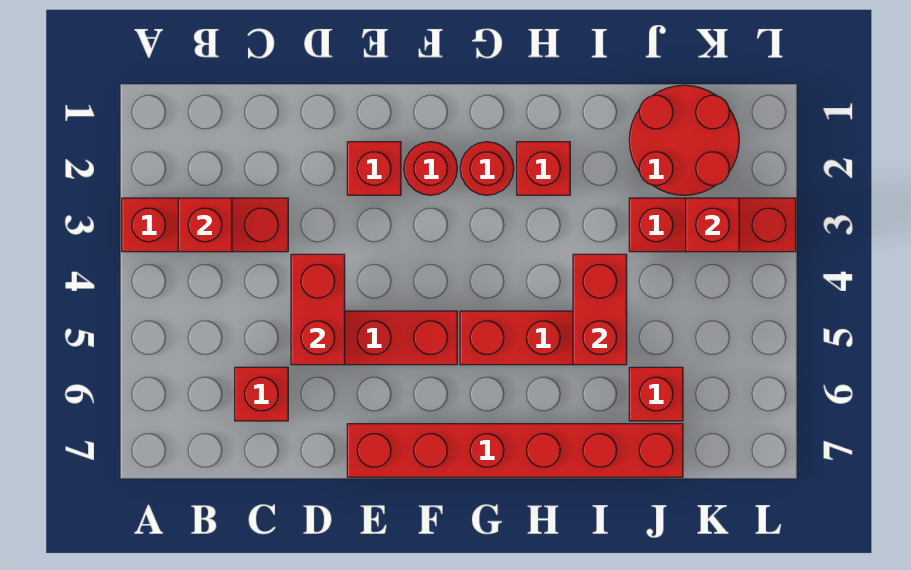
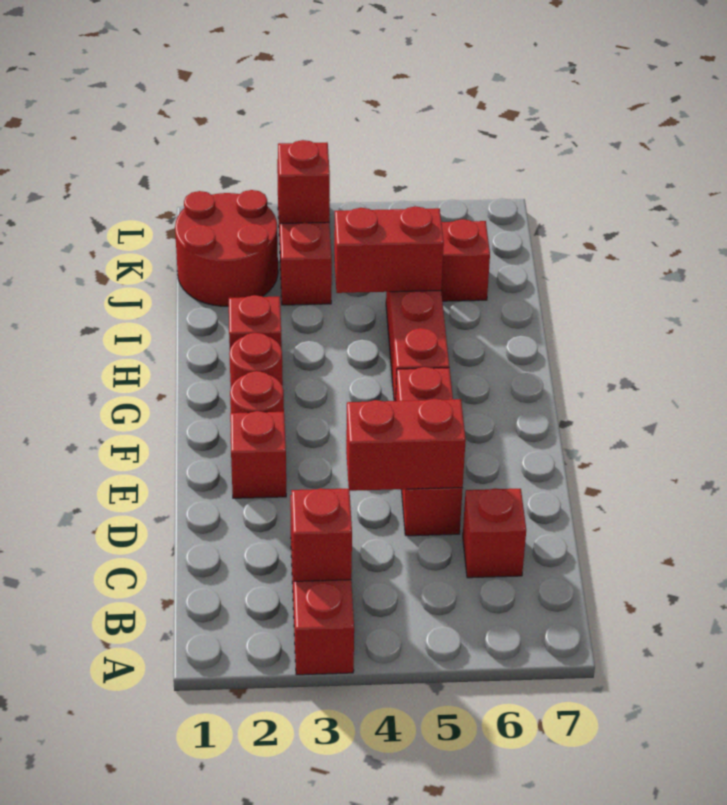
red brick E7:J7 level 1 -> none

